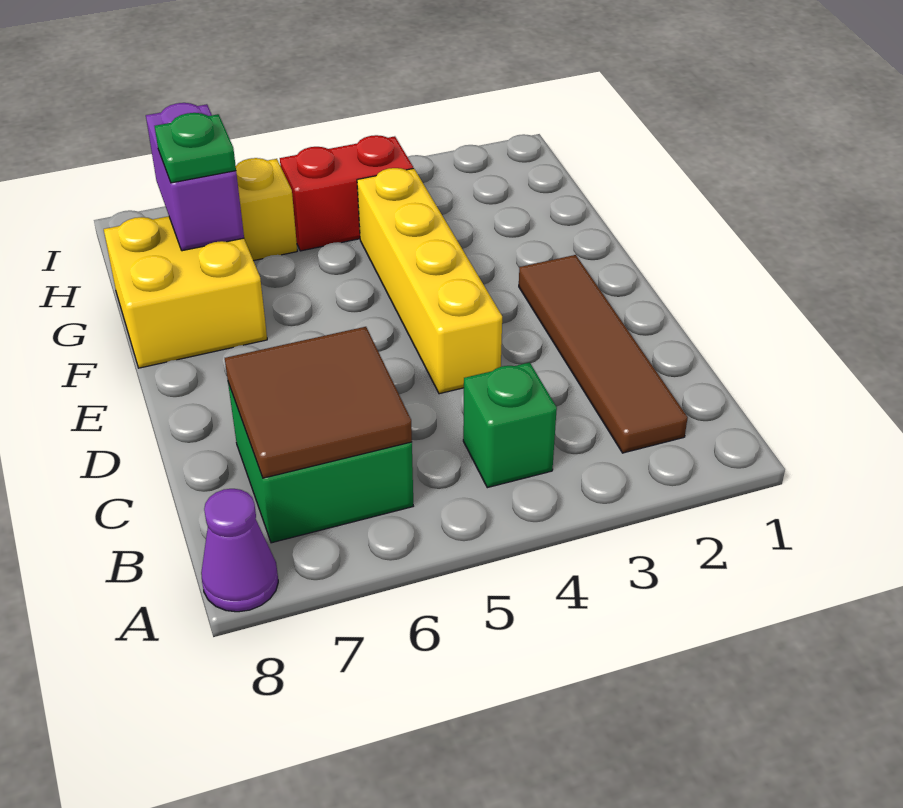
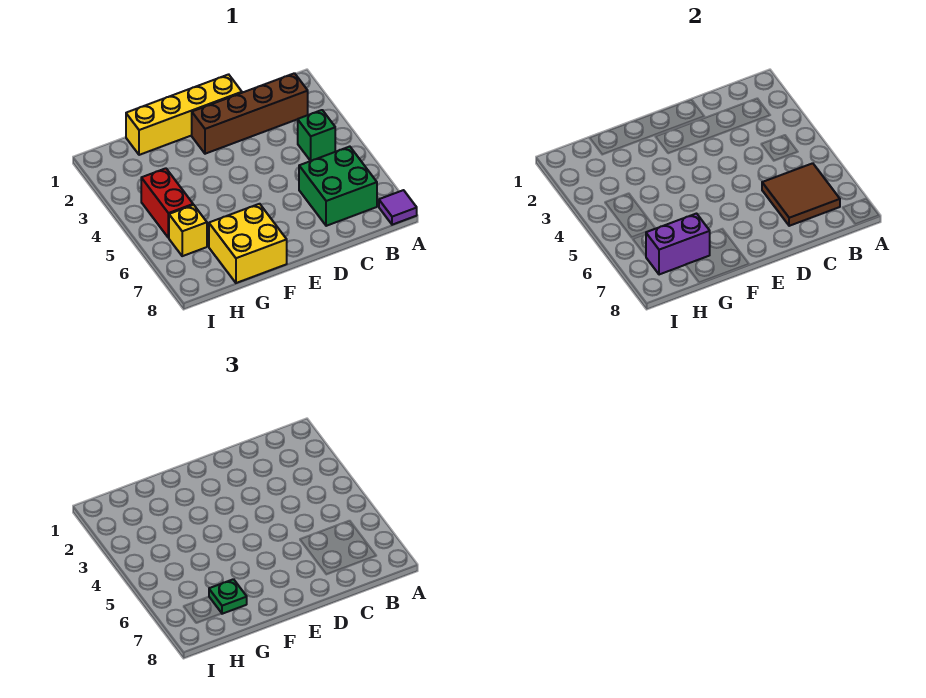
purple cone A8 level 1 -> purple tile A8 level 1
brown tile B2:E2 level 1 -> brown brick B2:E2 level 1
yellow brick D4:G4 level 1 -> yellow brick D1:G1 level 1

